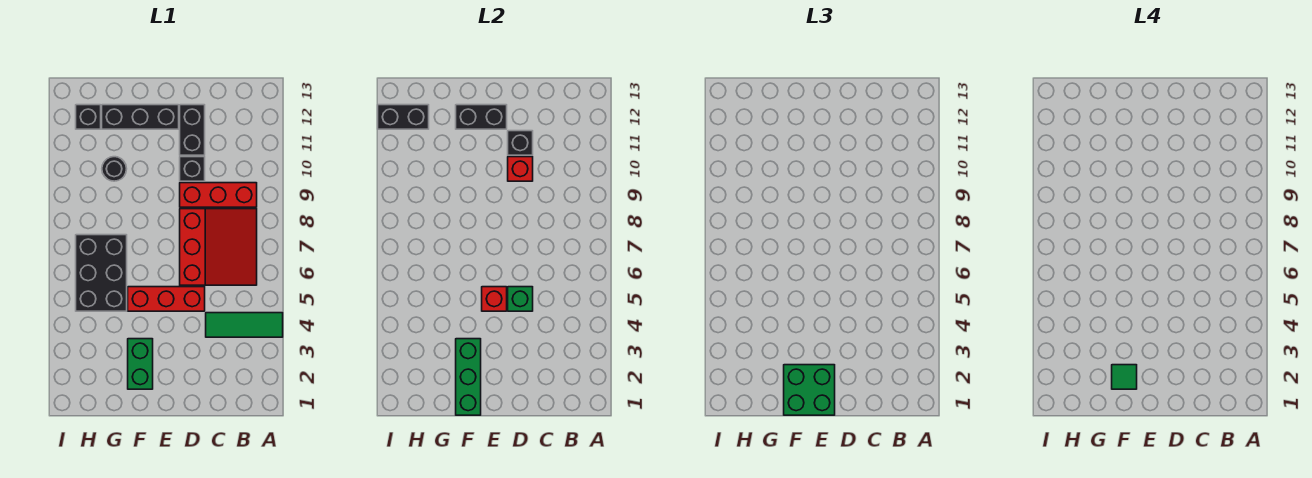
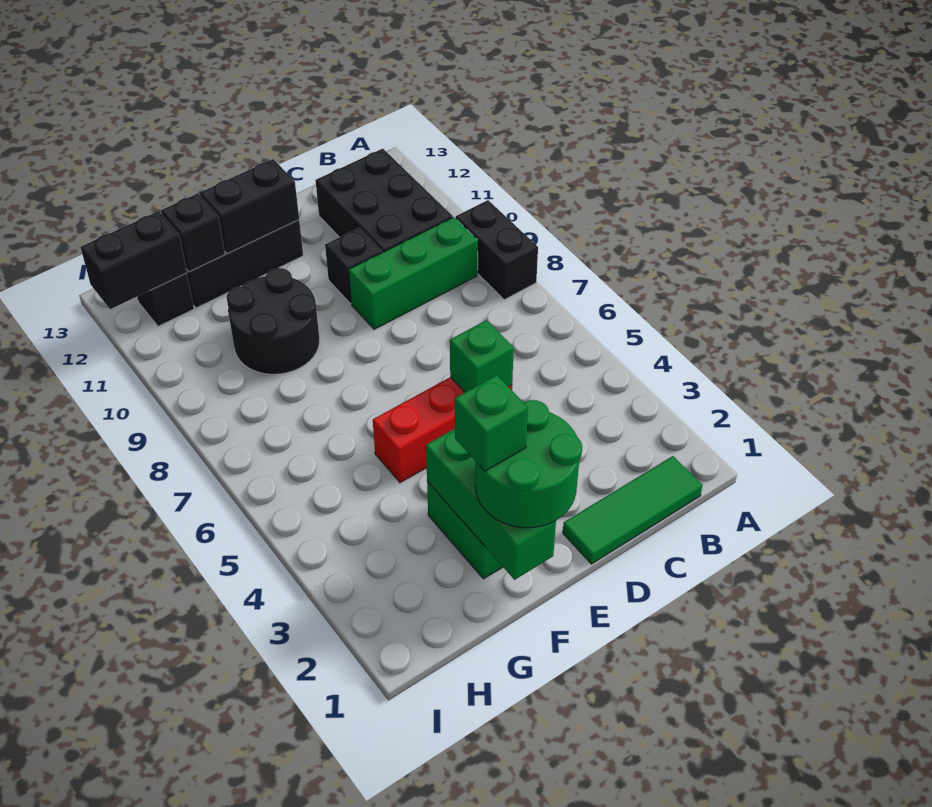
green tile A4:C4 level 1 -> green tile B1:D1 level 1
red slope B6:D8 level 1 top D -> none
red brick B9:D9 level 1 -> green brick B9:D9 level 1
red brick D10 level 2 -> none
black brick D11:D12 level 1 -> black brick A8:A9 level 1
black brick D11 level 2 -> black brick G12 level 2
green brick E1:F2 level 3 -> green round brick E1:F2 level 3
red brick E5 level 2 -> none
green tile F2 level 4 -> green brick F2 level 4
black brick G5:H7 level 1 -> black brick B10:C12 level 1
black round brick G10 level 1 -> black round brick F9:G10 level 1

